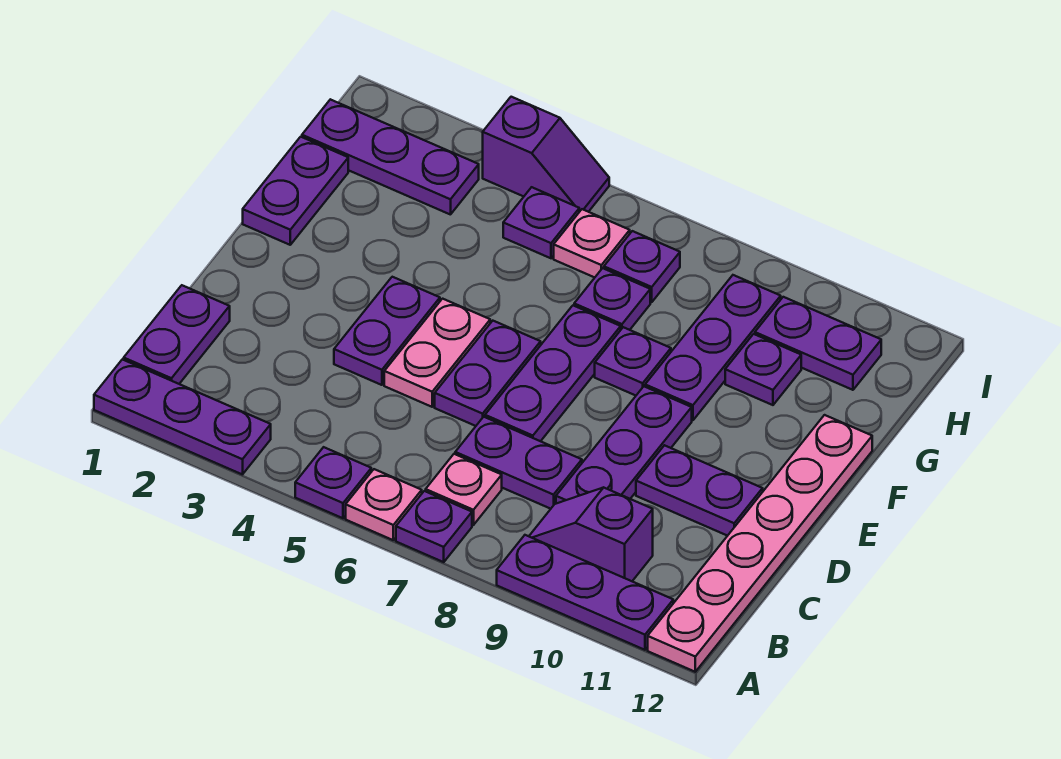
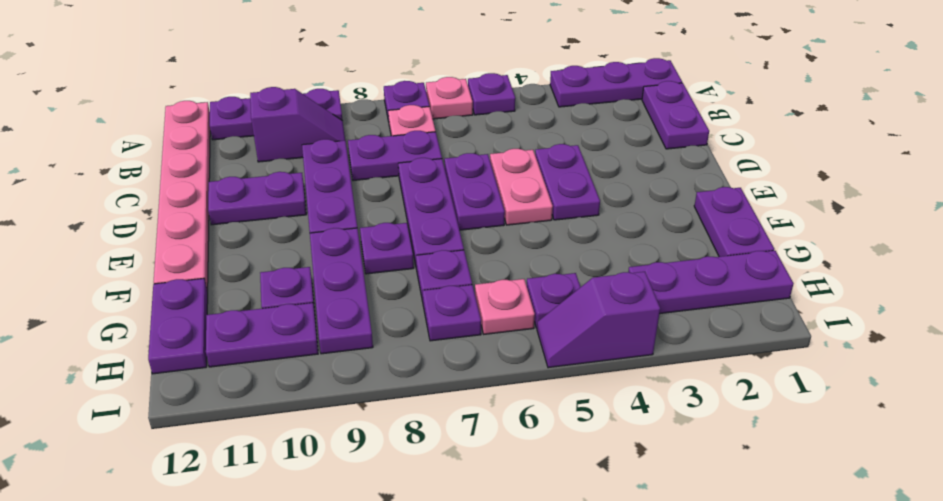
none -> purple plate G12:H12 level 1

